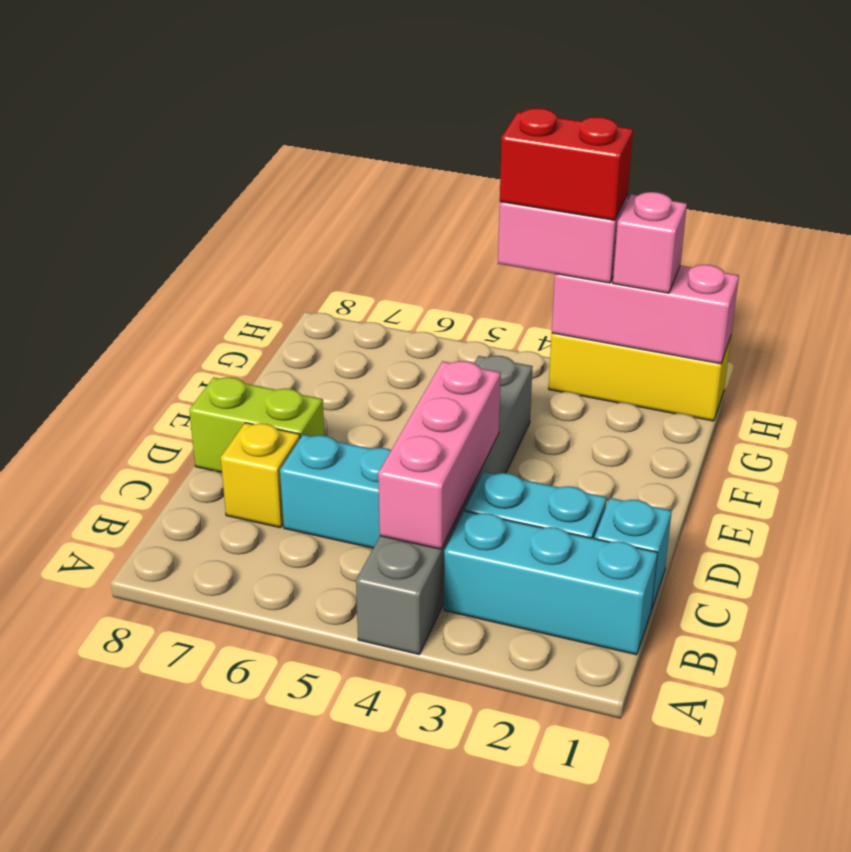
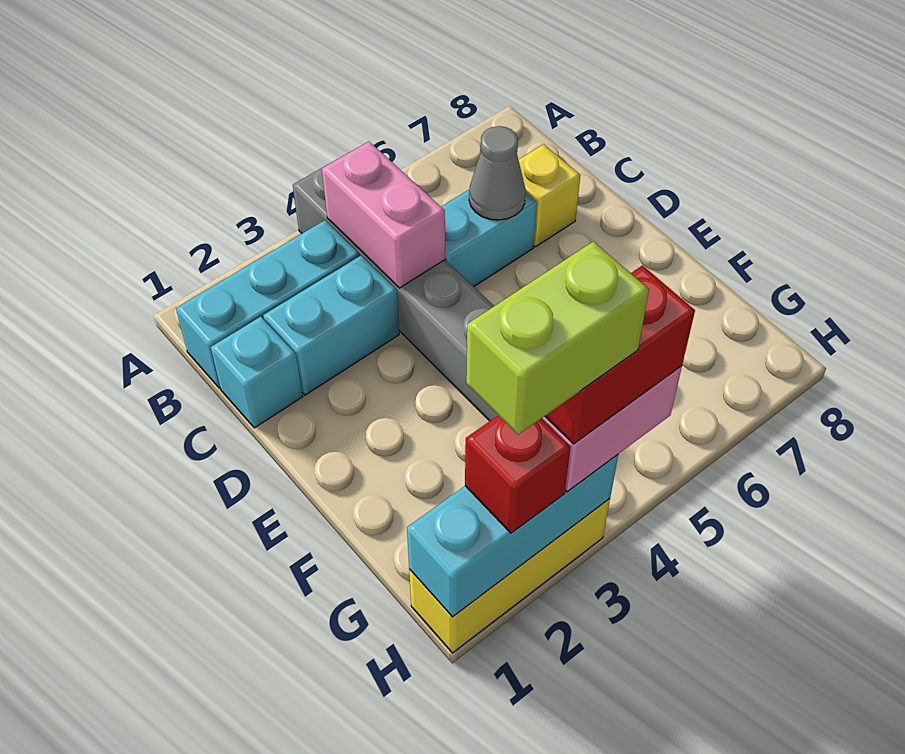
pink brick B4:D4 level 2 -> pink brick B4:C4 level 2
none -> grey cone C6 level 2
lime brick D7:D8 level 1 -> lime brick H2:H3 level 5
pink brick H1:H3 level 2 -> cyan brick H1:H3 level 2
pink brick H2 level 3 -> red brick H2 level 3

